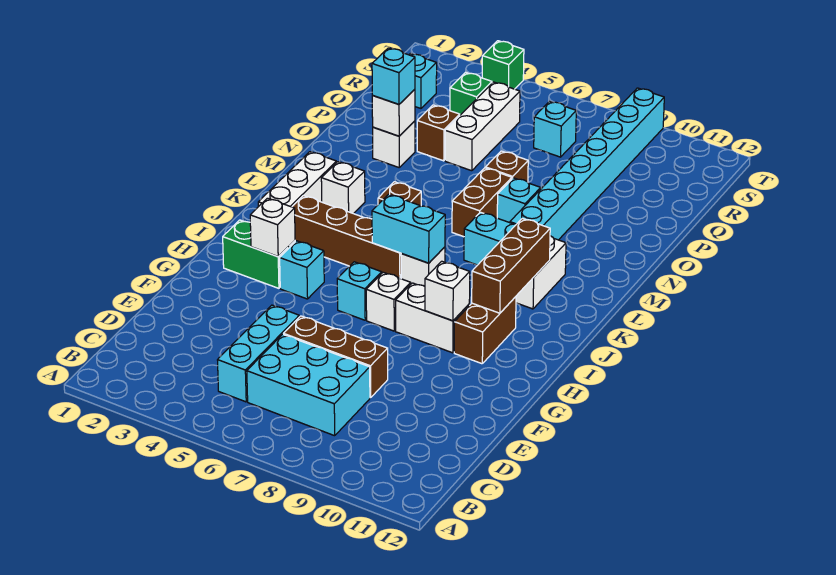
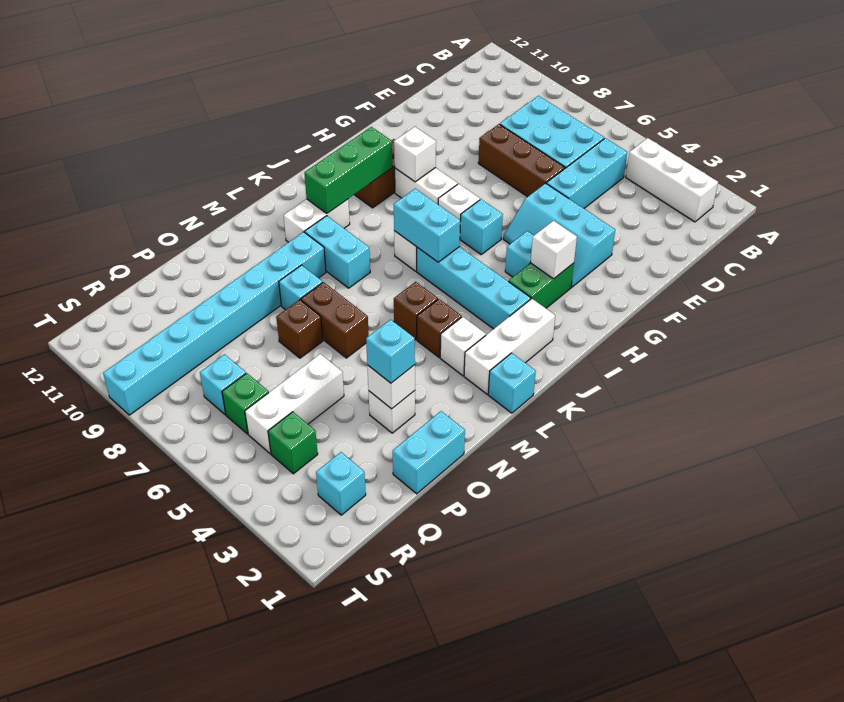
none -> white brick B2:B4 level 1
none -> cyan slope F3:G5 level 1 top F
green brick H2:H3 level 1 -> green brick H3:I3 level 1
brown brick I10:K10 level 2 -> green brick I10:K10 level 2
brown brick J3:J6 level 1 -> cyan brick J3:J6 level 1
none -> cyan brick L1 level 1
brown brick M7:N7 level 1 -> brown brick N6:N7 level 1
none -> cyan brick O1:P1 level 1
brown brick P4 level 1 -> brown brick L4 level 1
green brick T4 level 1 -> green brick R6 level 1

